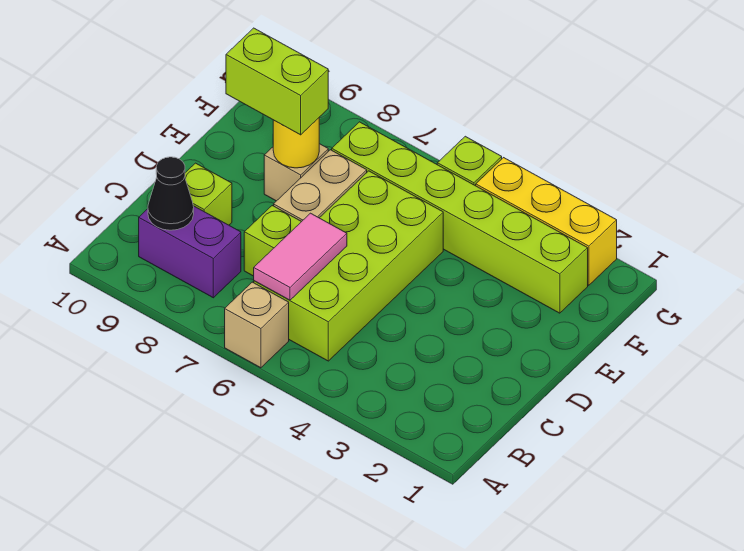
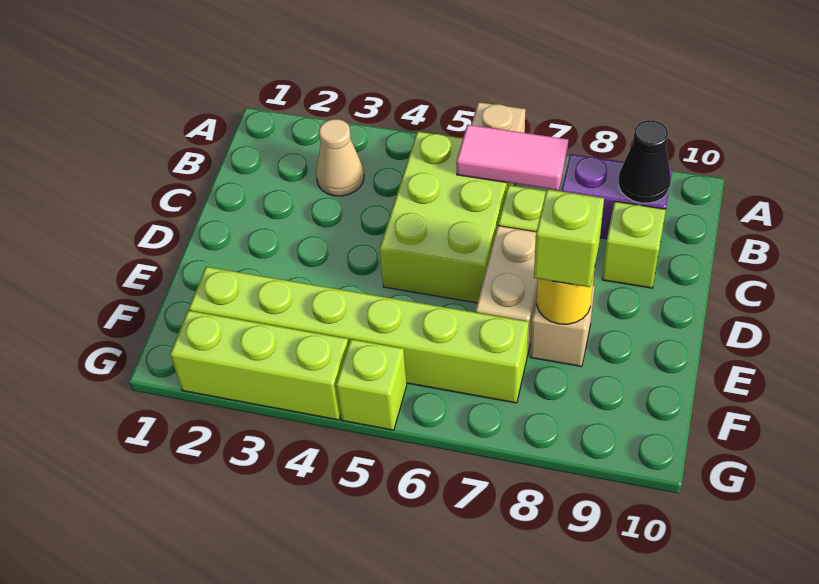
none -> tan cone B3 level 1
lime brick B5:E6 level 1 -> lime brick B5:D6 level 1
pink tile B6:C6 level 2 -> pink tile B6:B7 level 2
lime brick E8:E9 level 3 -> lime brick E8 level 3
yellow brick G2:G4 level 1 -> lime brick G2:G4 level 1

